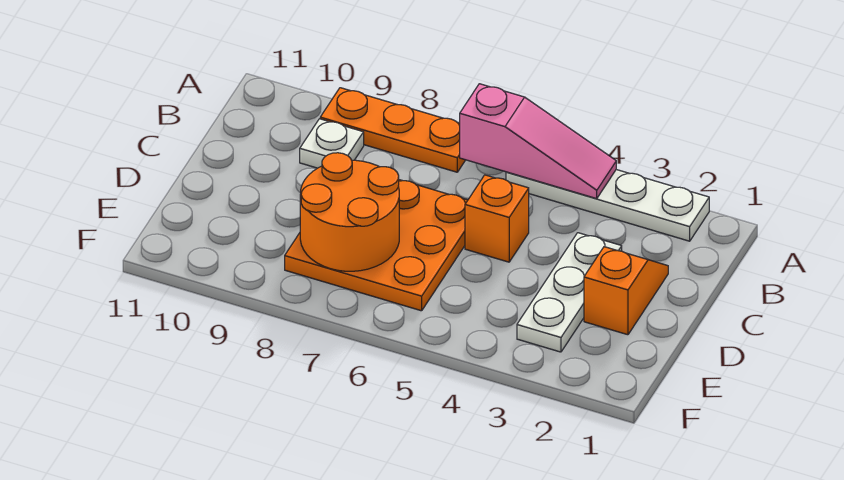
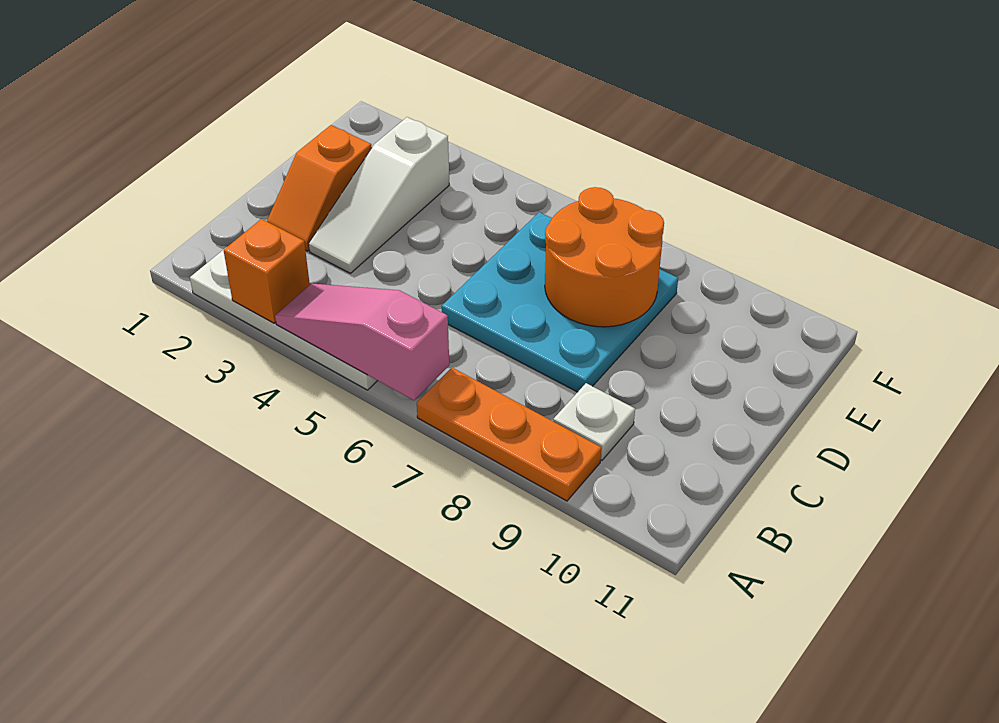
white plate C3:E3 level 1 -> white slope C3:E3 level 1 top E
orange brick C5 level 1 -> orange brick A3 level 2
orange plate C6:E8 level 1 -> cyan plate C6:E8 level 1

